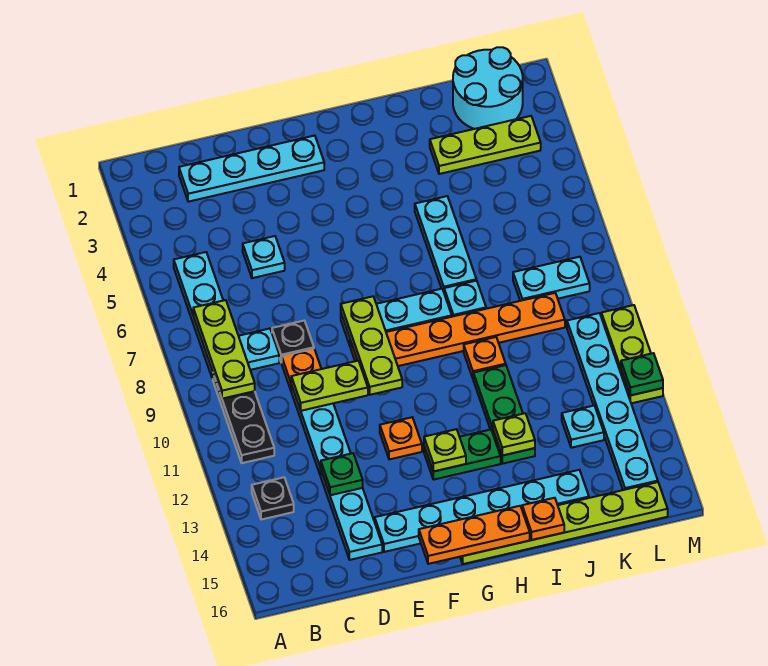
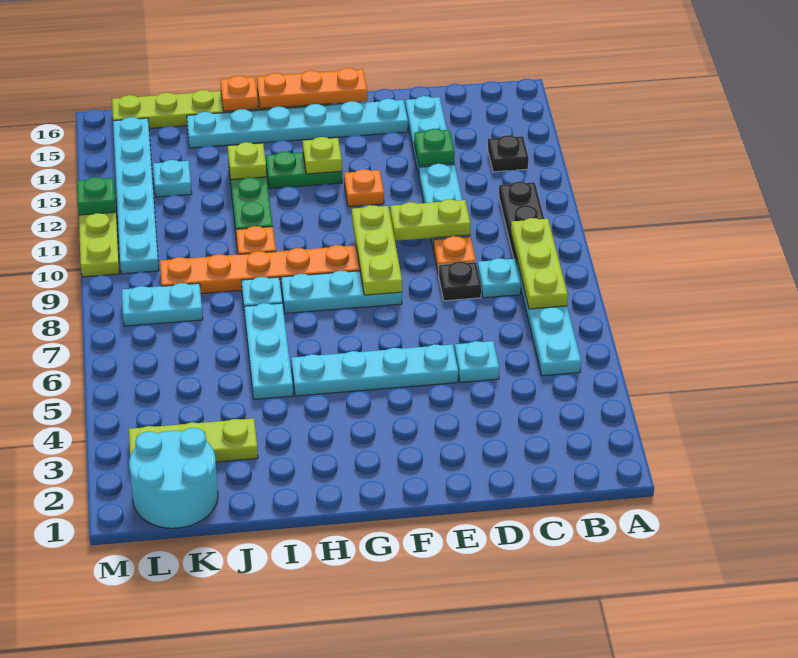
cyan plate C2:F2 level 1 -> cyan plate E5:H5 level 1

